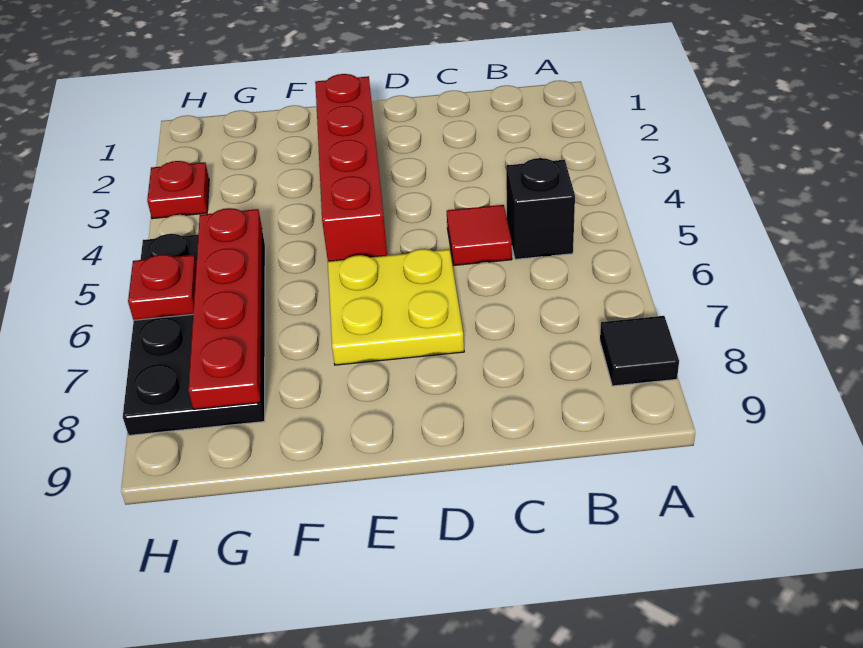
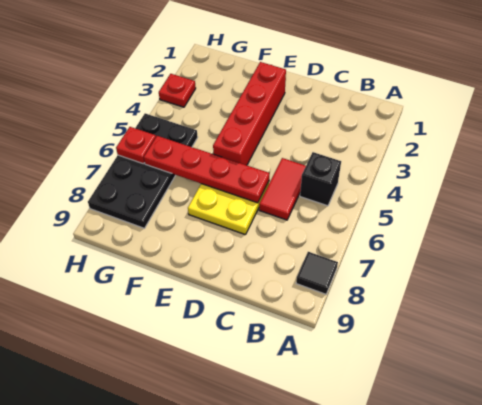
red tile C5 level 1 -> red tile C5:C6 level 1
red plate G5:G8 level 2 -> red plate D6:G6 level 2

